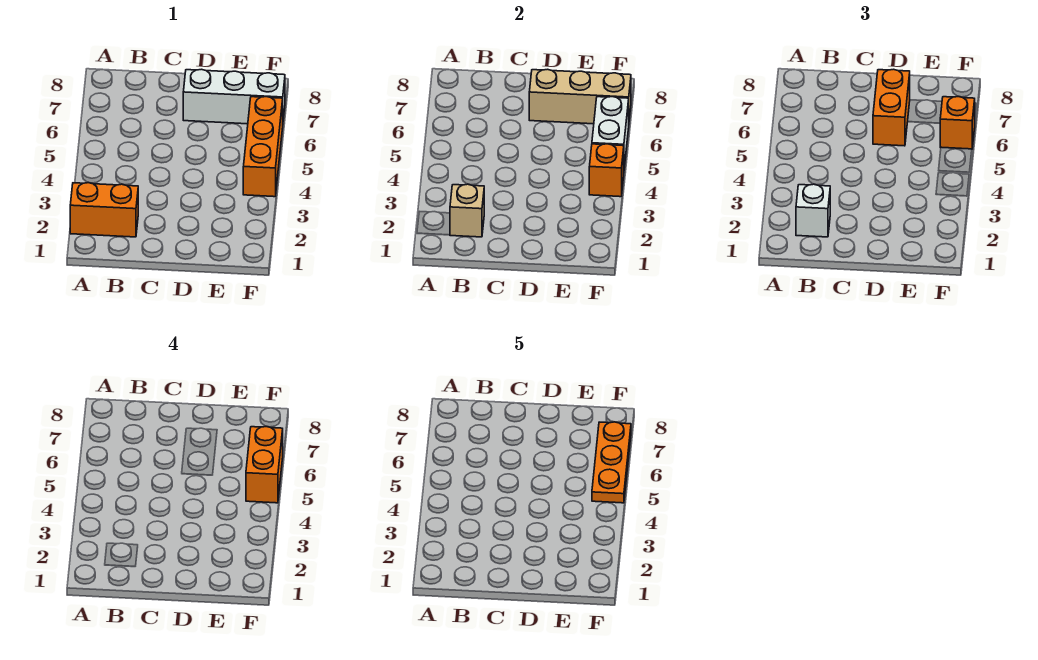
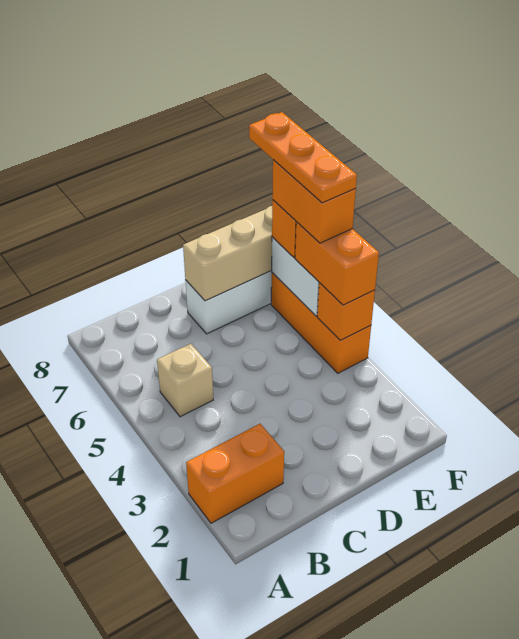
tan brick B2 level 2 -> tan brick B5 level 1
white brick B2 level 3 -> none
orange brick D6:D7 level 3 -> orange brick F4:F5 level 3

